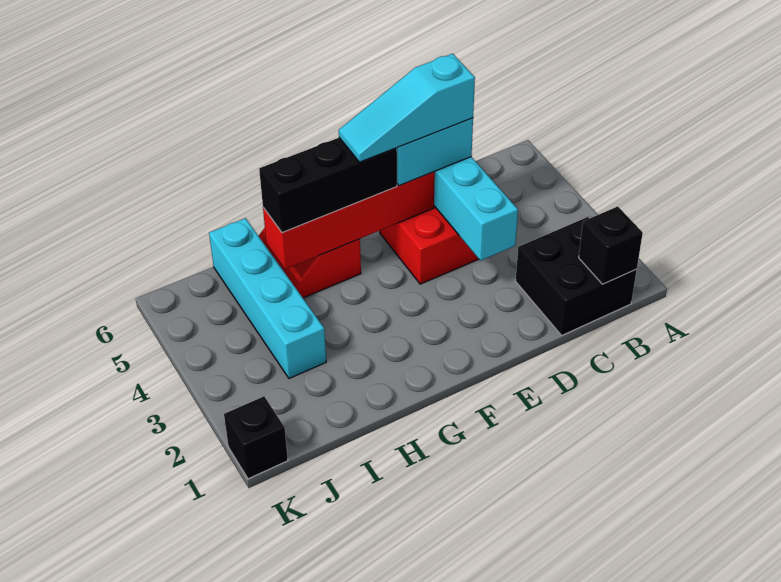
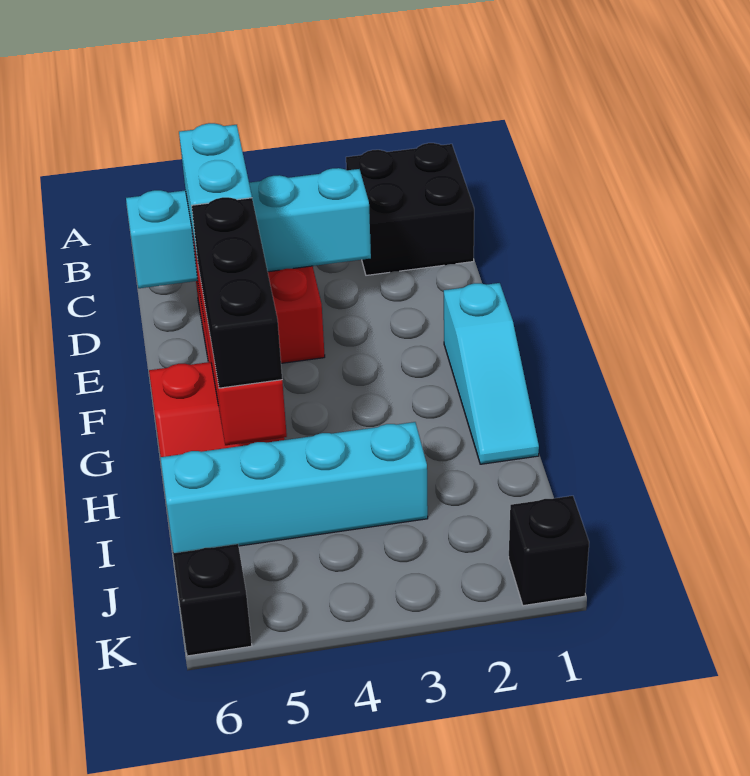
black brick B1 level 2 -> black brick K6 level 1
cyan slope D5:F5 level 4 top D -> cyan slope F1:H1 level 1 top F

